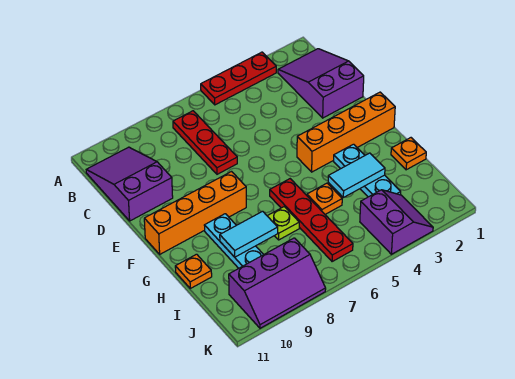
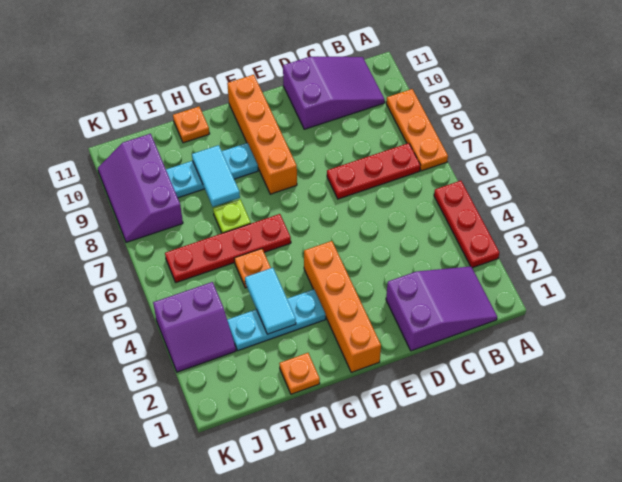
none -> orange plate A7:A9 level 1

